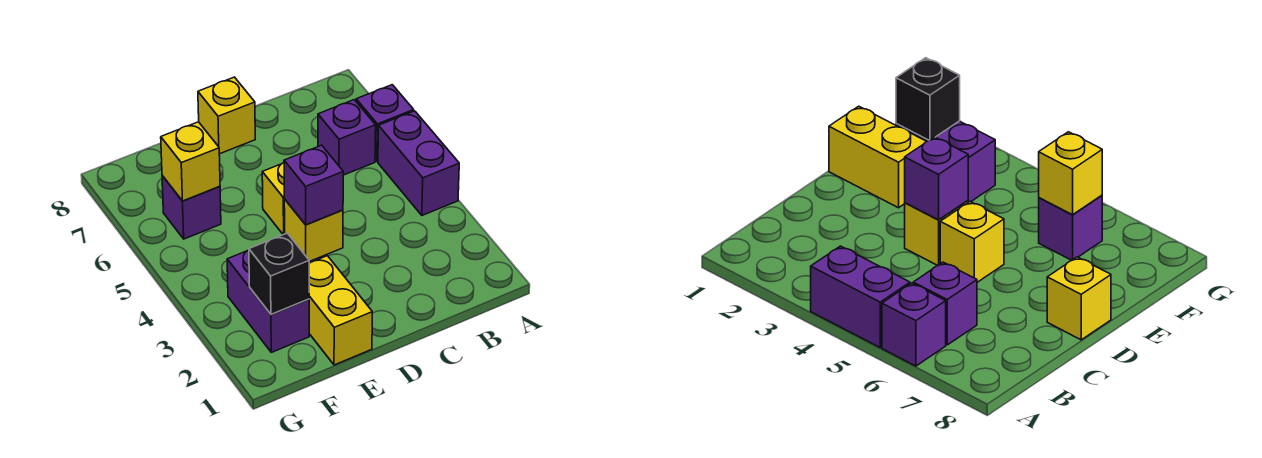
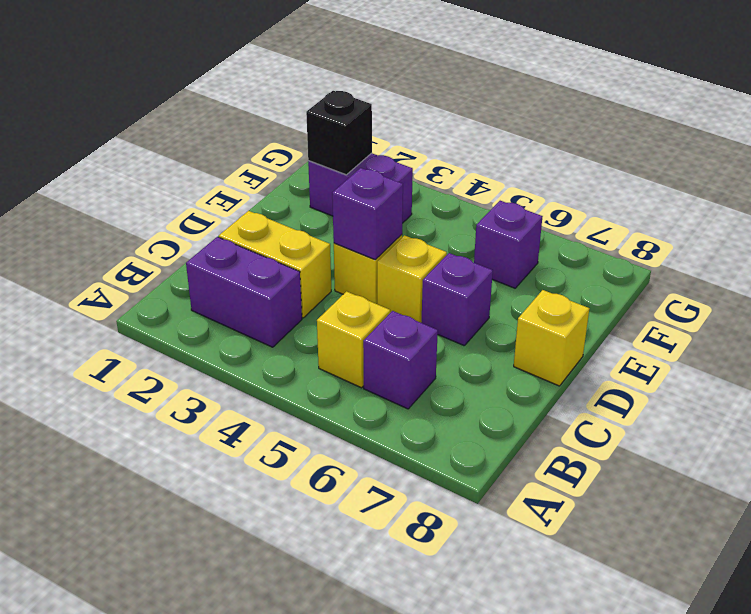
purple brick A4:A5 level 1 -> purple brick B2:B3 level 1
purple brick A6 level 1 -> purple brick D6 level 1
yellow brick E1:E2 level 1 -> yellow brick C2:C3 level 1
yellow brick F6 level 2 -> yellow brick B5 level 1

